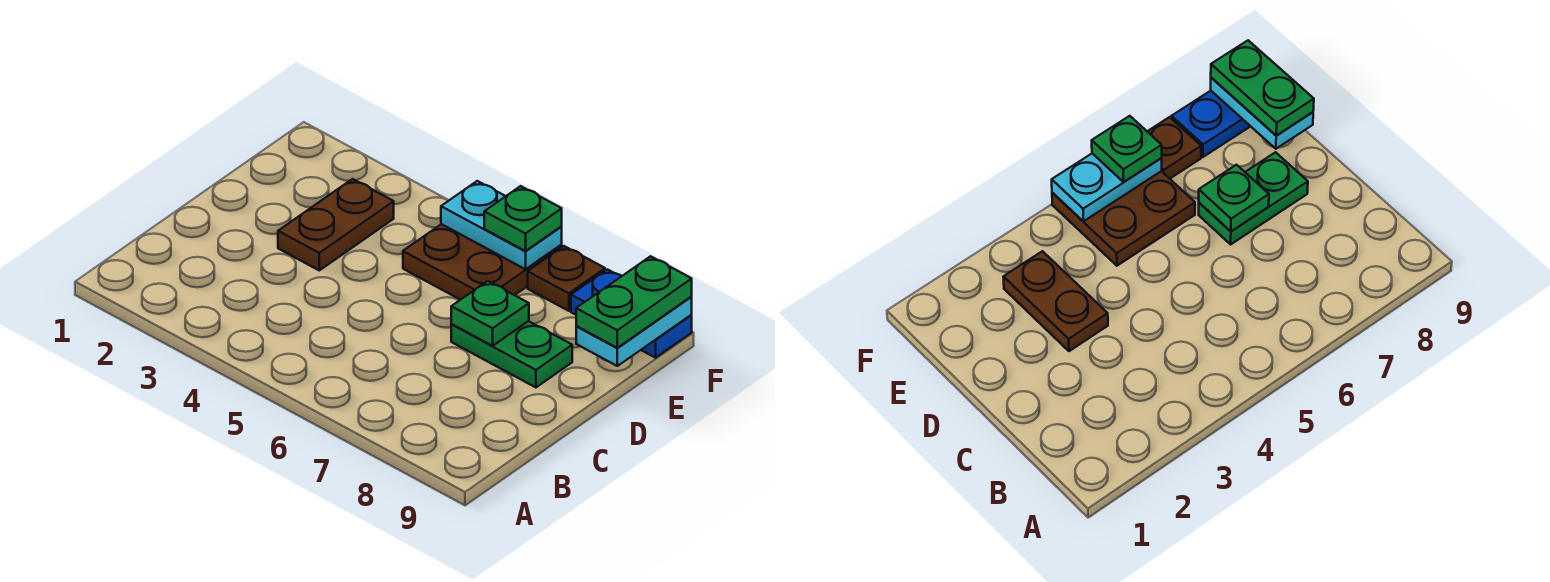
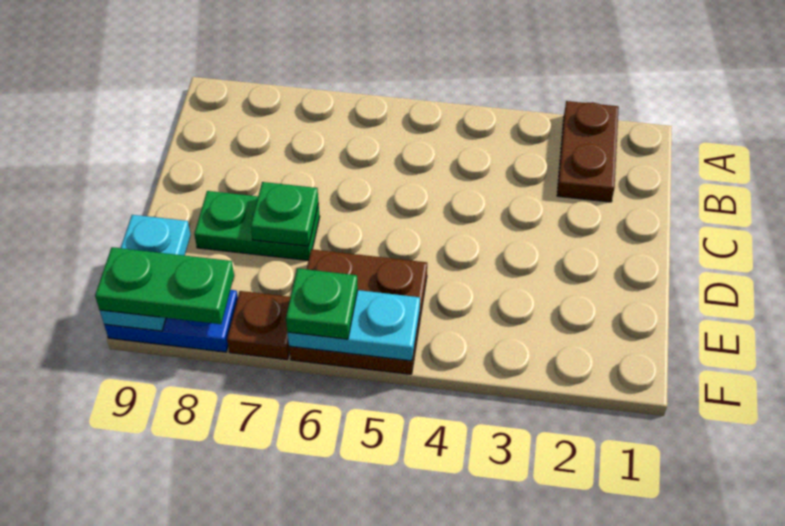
brown plate D3:E3 level 1 -> brown plate A2:B2 level 1
green plate E9:F9 level 3 -> green plate F8:F9 level 3

